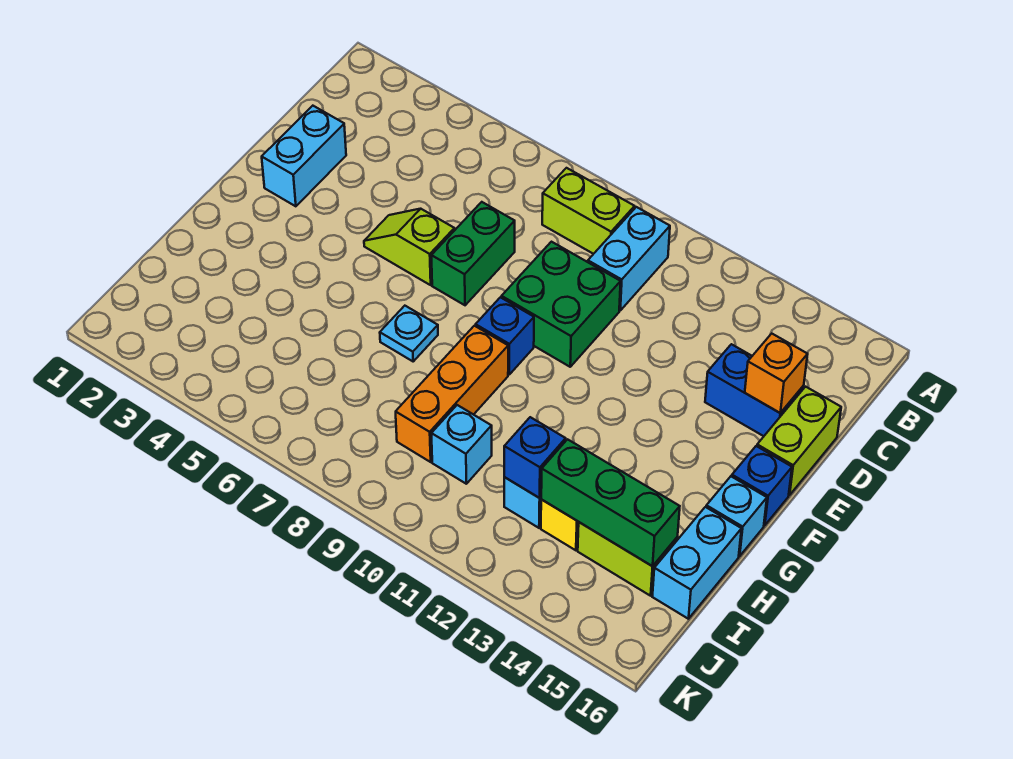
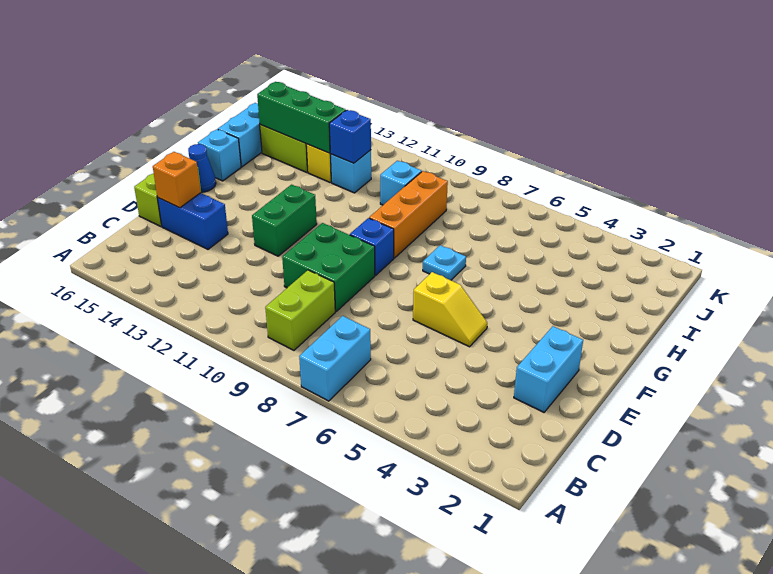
lime brick B8:B9 level 1 -> lime brick B9:C9 level 1
cyan brick B10:C10 level 1 -> cyan brick A7:B7 level 1
green brick D7:E7 level 1 -> green brick E12:F12 level 1
lime slope E5:E6 level 1 top 6 -> yellow slope E5:E6 level 1 top 6
blue brick F16 level 1 -> blue cone F16 level 1

